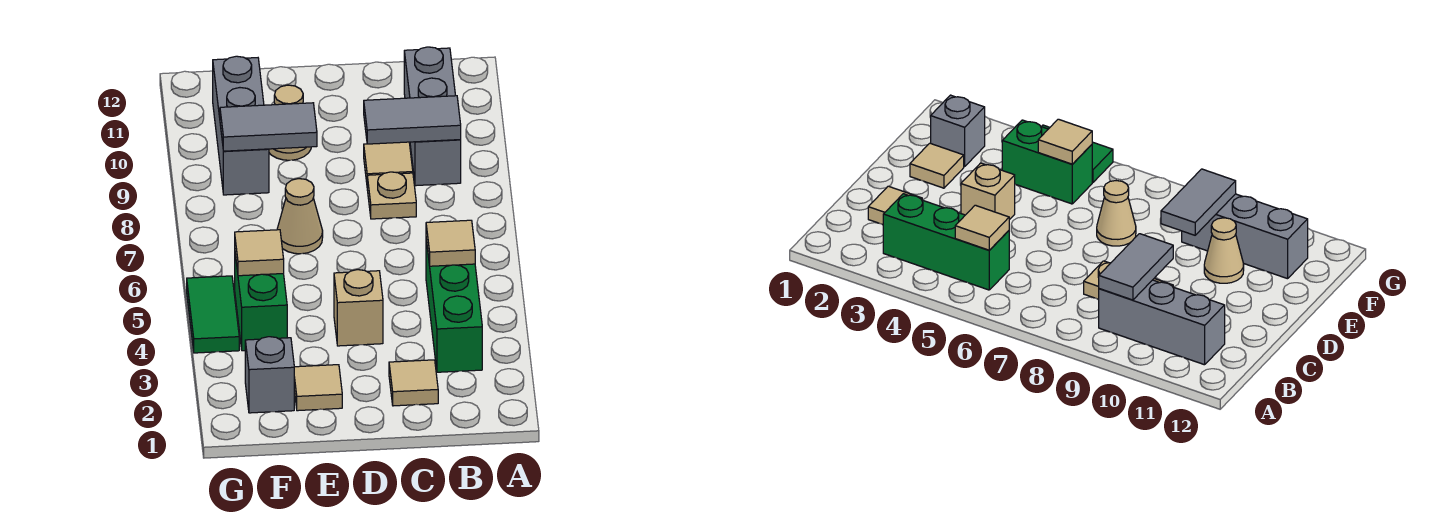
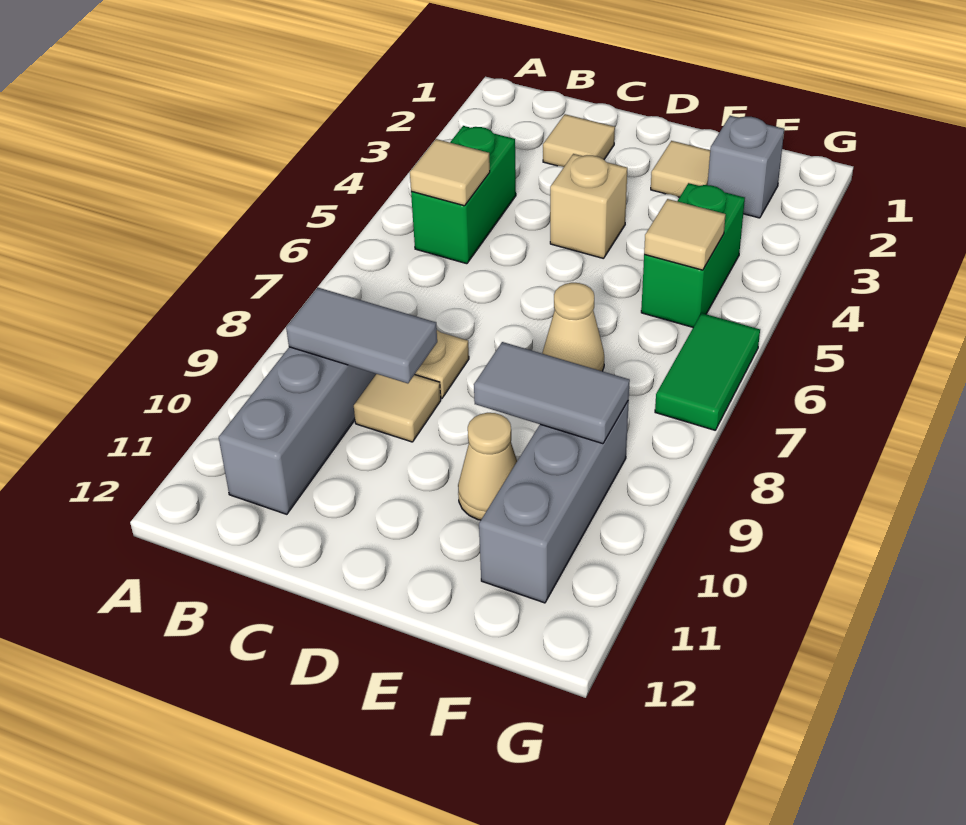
green brick B3:B5 level 1 -> green brick B4:B5 level 1
green tile G4:G5 level 1 -> green tile G6:G7 level 1

